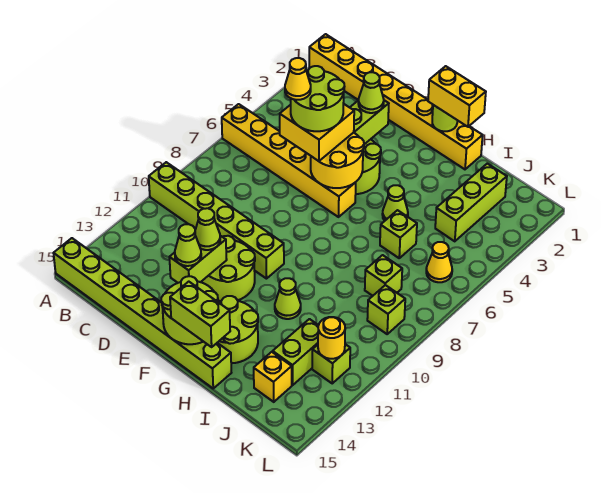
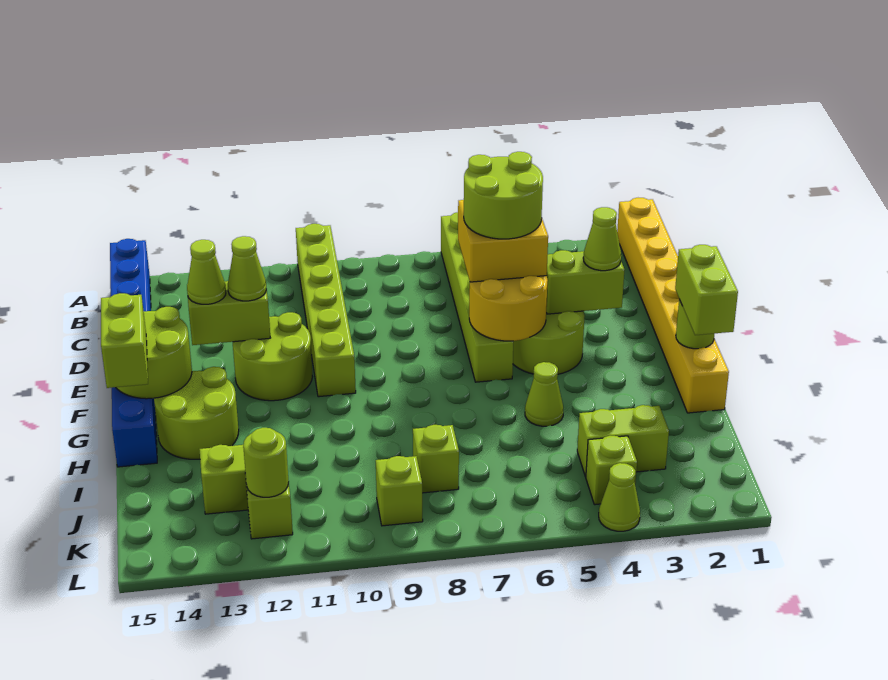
yellow brick A6:F6 level 1 -> lime brick A6:F6 level 1
lime brick A15:H15 level 1 -> blue brick A15:H15 level 1
yellow cone D6 level 5 -> none
yellow brick G1:H1 level 3 -> lime brick G1:H1 level 3
lime cone H11 level 1 -> lime cone L4 level 1
lime brick I6 level 1 -> lime brick K4 level 1
lime brick J2:J4 level 1 -> lime brick J3:J4 level 1
yellow brick J14 level 1 -> none
yellow cone K6 level 1 -> none
yellow round brick K12 level 2 -> lime round brick K12 level 2

